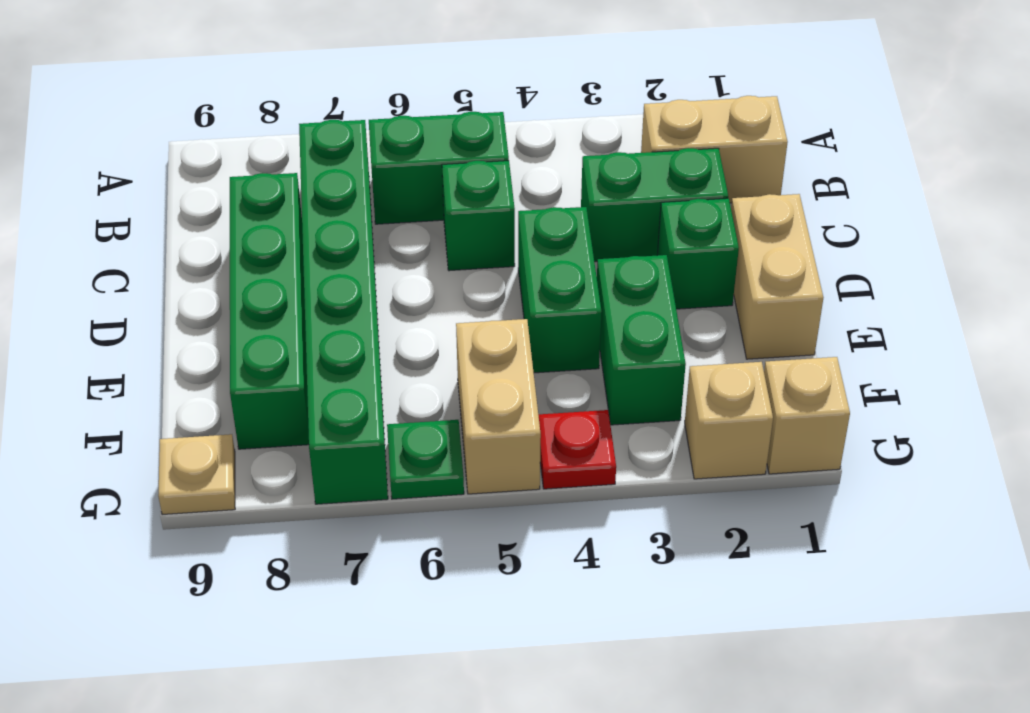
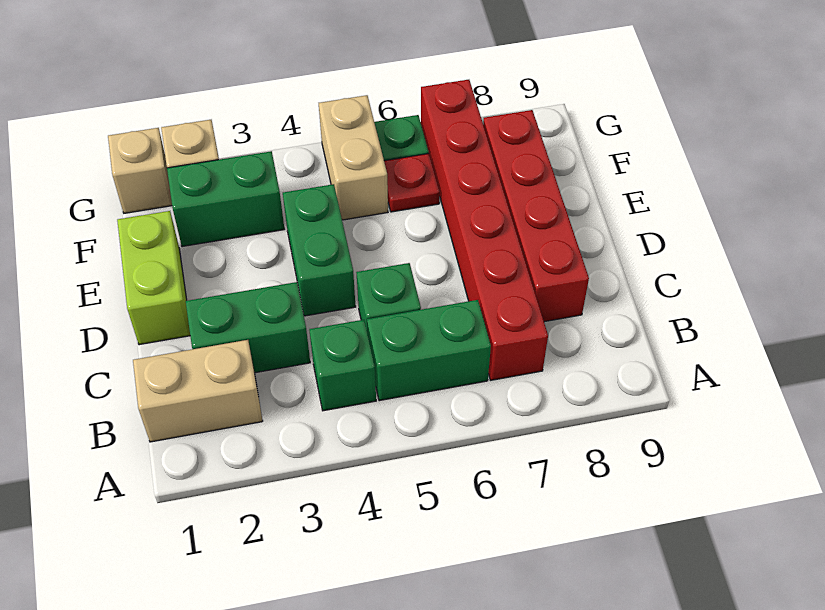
green brick B7:G7 level 1 -> red brick B7:G7 level 1
green brick C8:F8 level 1 -> red brick C8:F8 level 1
tan brick D1:E1 level 1 -> lime brick D1:E1 level 1
green brick D2 level 1 -> green brick B4 level 1
green brick E3:F3 level 1 -> green brick F2:F3 level 1
red plate G4 level 1 -> red plate F6 level 1
tan plate G9 level 1 -> none

